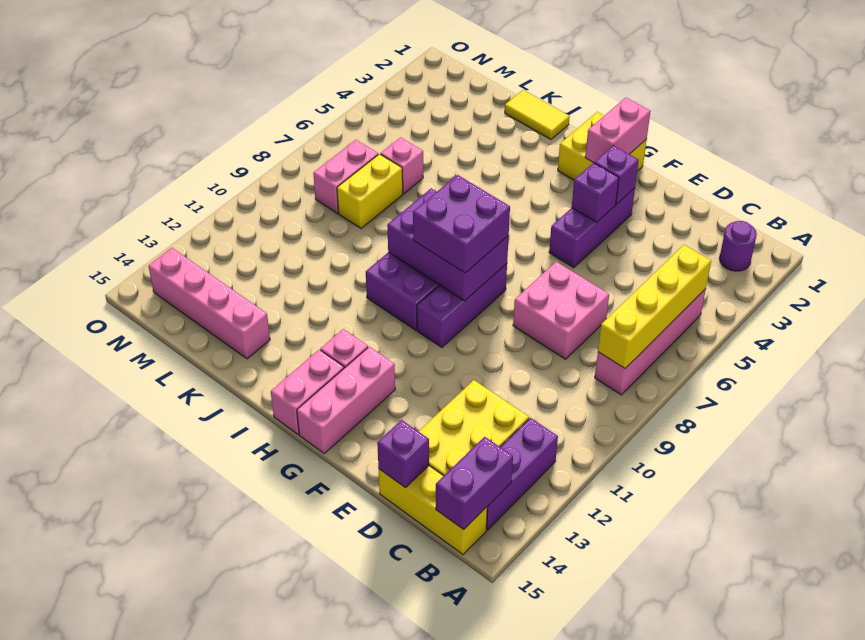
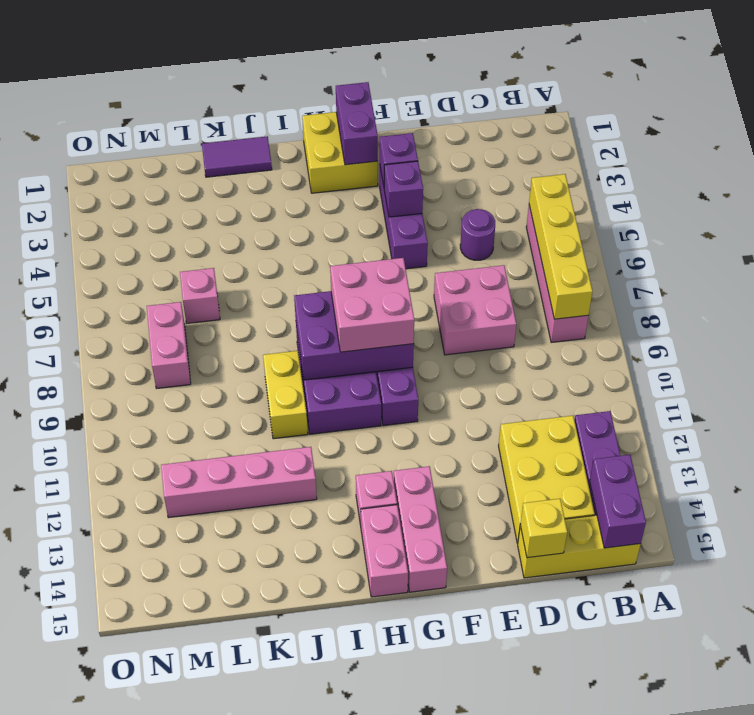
purple round brick B2 level 1 -> purple round brick D5 level 1
purple brick D15 level 2 -> yellow brick D15 level 2
pink brick G1:G2 level 2 -> purple brick G1:G2 level 2
purple brick G8:H9 level 3 -> pink brick G8:H9 level 3
yellow tile J1:K1 level 1 -> purple tile J1:K1 level 1
pink brick K14:N14 level 1 -> pink brick J12:M12 level 1
yellow brick L7:L8 level 1 -> yellow brick J9:J10 level 1

